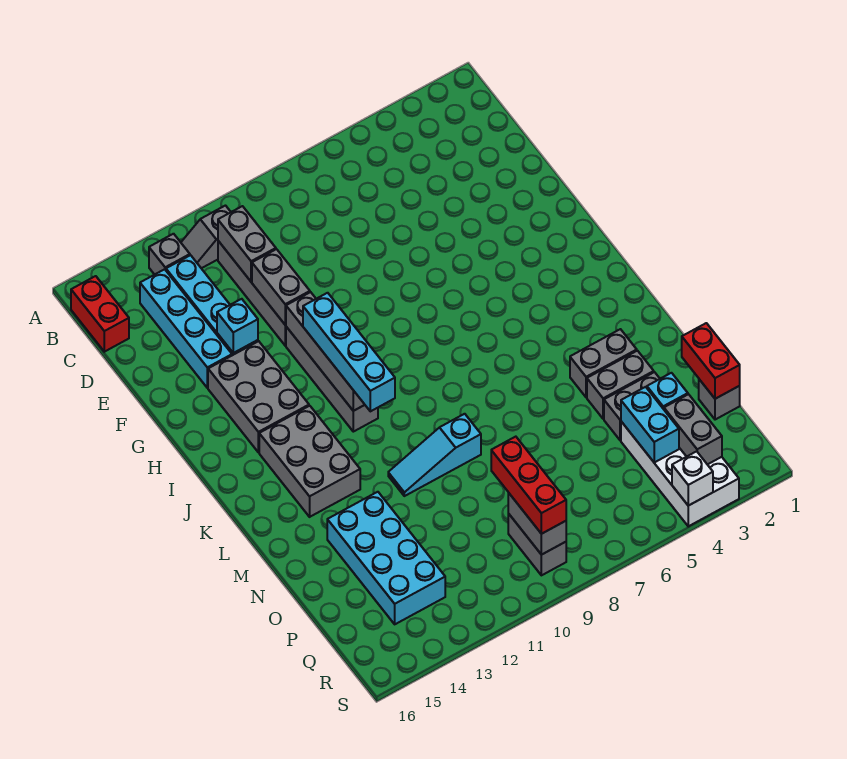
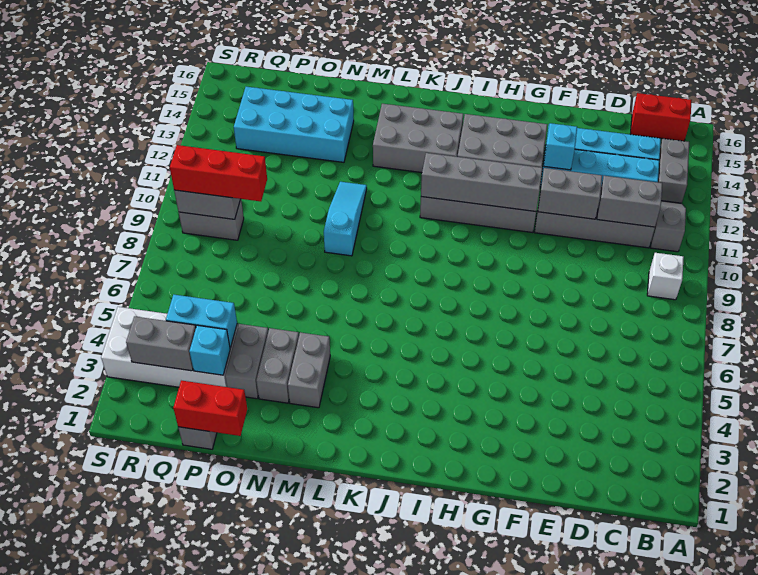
grey brick B13 level 1 -> grey brick B13:B14 level 1
cyan brick H11:K11 level 3 -> none
white brick S4 level 2 -> white brick B9 level 1

